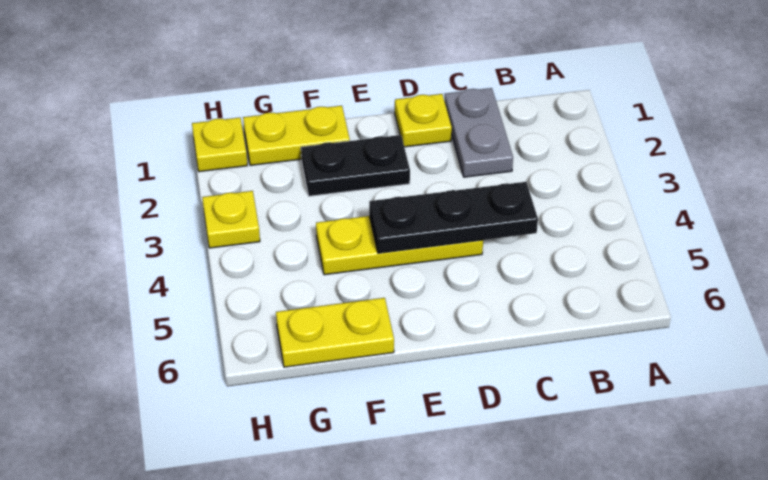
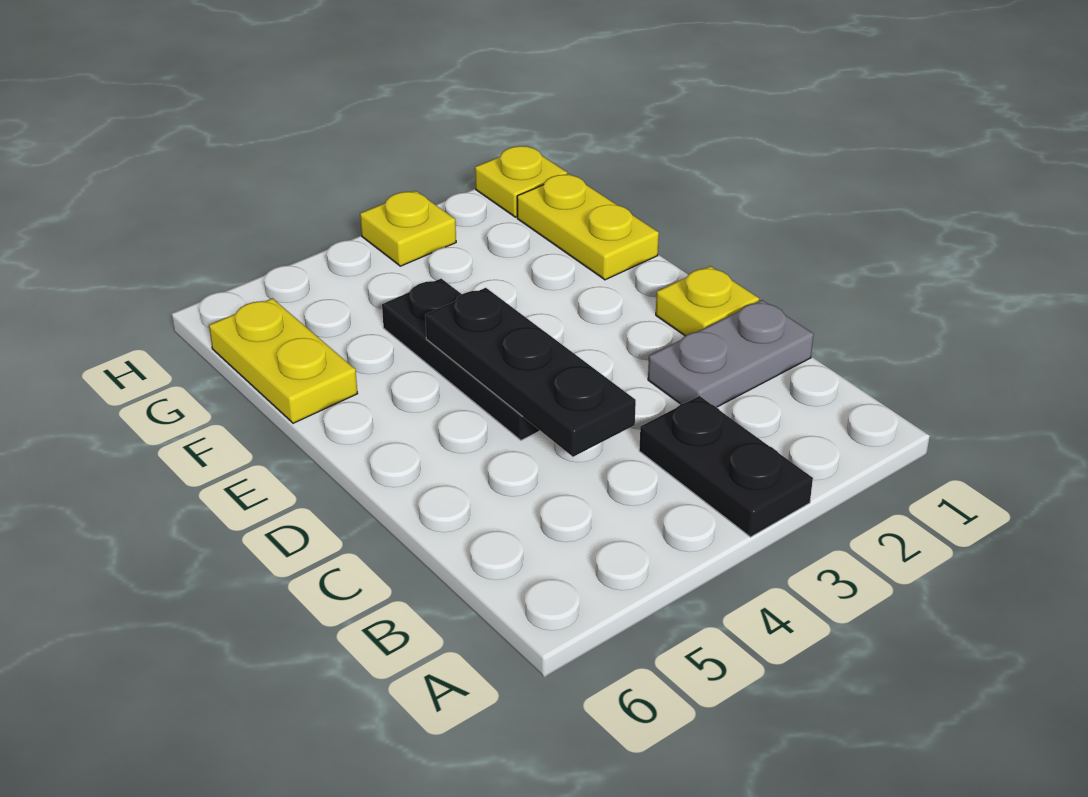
yellow plate D4:F4 level 1 -> black plate D4:F4 level 1
black plate E2:F2 level 1 -> black plate A3:B3 level 1

